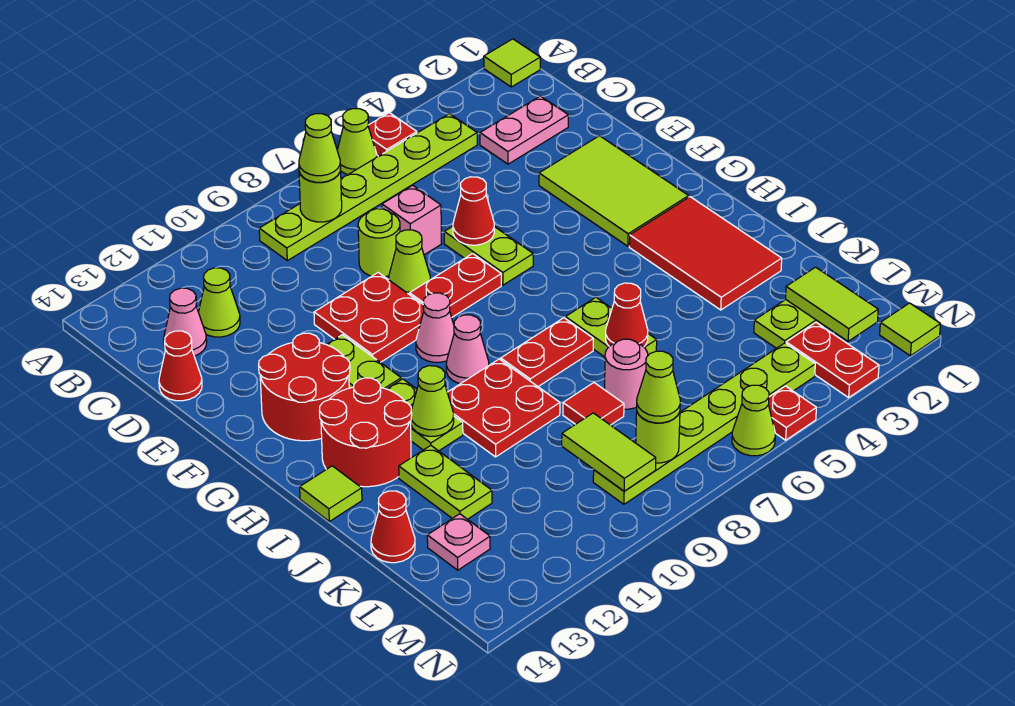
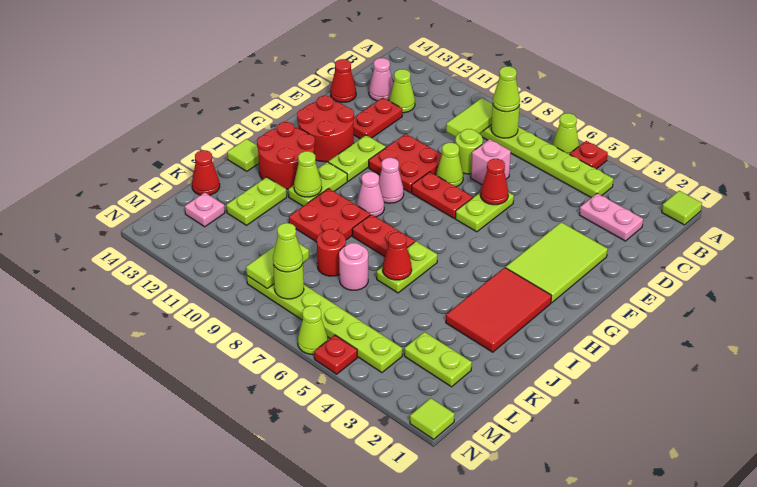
red tile K8 level 1 -> red round brick K8 level 1
lime tile L2:M2 level 2 -> lime tile B9:C9 level 2
red plate M3:N3 level 1 -> red plate D12:E12 level 1

